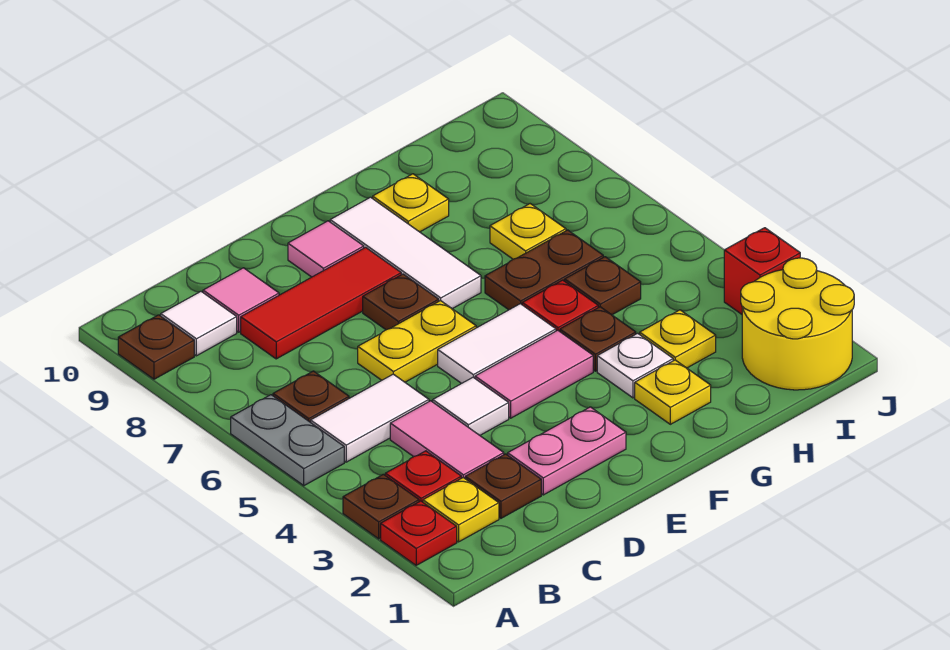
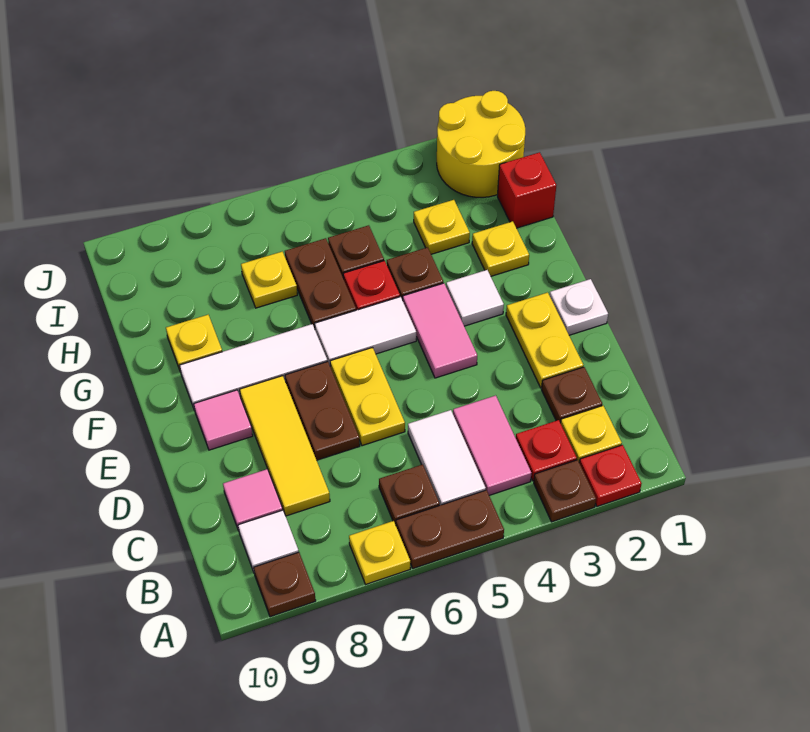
grey plate A5:A6 level 1 -> brown plate A5:A6 level 1
none -> yellow plate A7 level 1
pink tile C3:C4 level 1 -> pink tile B4:C4 level 1
red tile C8:E8 level 1 -> yellow tile C8:E8 level 1
pink plate D2:E2 level 1 -> yellow plate D2:E2 level 1
white tile D4 level 1 -> white tile F3 level 1
white tile E5:F5 level 1 -> white tile F5:F6 level 1
brown plate E7 level 1 -> brown plate D7:E7 level 1
white plate G3 level 1 -> white plate E1 level 1
red brick J3 level 1 -> red brick H1 level 1

